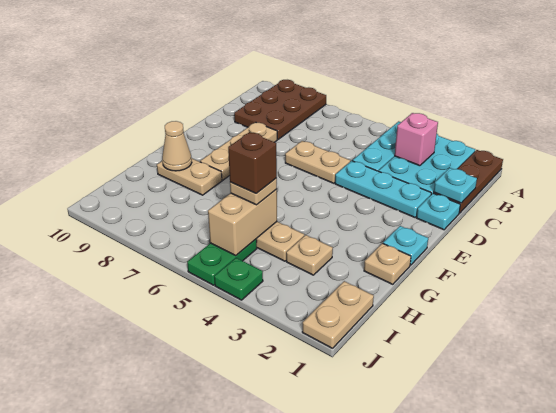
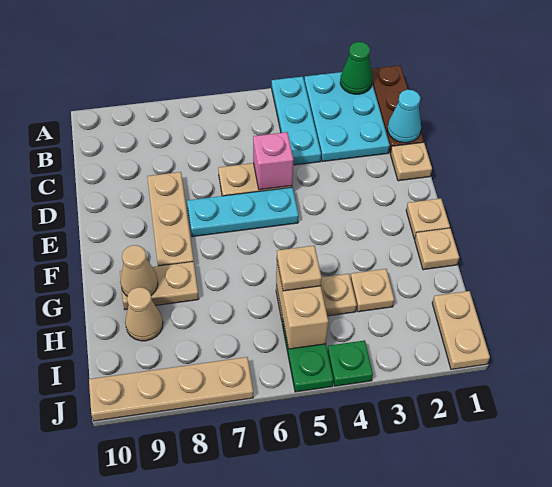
none -> green cone A2 level 2
brown plate A8:C9 level 1 -> none
pink brick B3 level 2 -> pink brick D5 level 2
cyan plate C1 level 2 -> cyan cone C1 level 2
cyan plate D1 level 1 -> tan plate D1 level 1
cyan plate D2:D4 level 1 -> cyan plate E5:E7 level 1
cyan plate F1 level 1 -> tan plate F1 level 1
brown brick H5 level 4 -> none
none -> tan cone H9 level 1
none -> tan plate J7:J10 level 1

